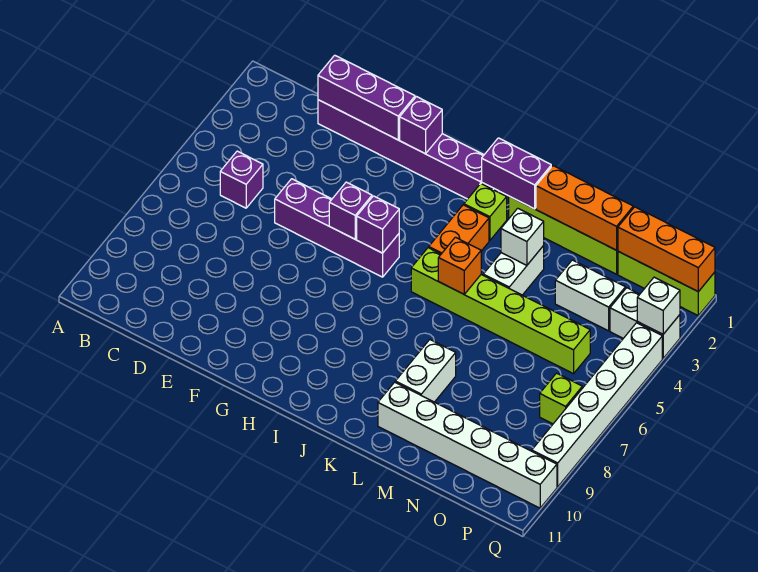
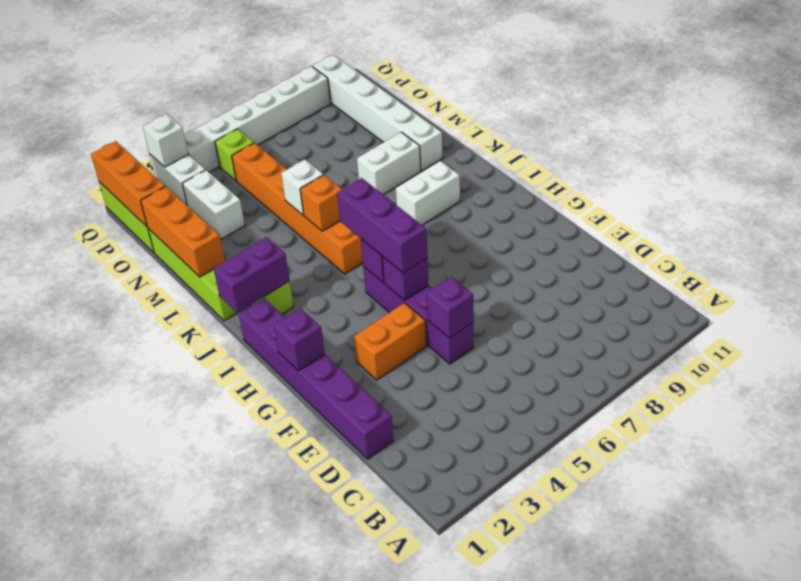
purple brick C5 level 1 -> purple brick E5 level 2
purple brick D1:F1 level 2 -> purple brick G5:I5 level 3
purple brick J1:K1 level 2 -> purple brick J1:J2 level 2
orange brick J3:J4 level 1 -> orange brick F3:F4 level 1
lime brick J5:O5 level 1 -> orange brick J5:O5 level 1
white brick L3:L4 level 1 -> white brick J8:J9 level 1
white brick L3 level 2 -> white brick L5 level 2
lime brick P7 level 1 -> lime brick P5 level 1

